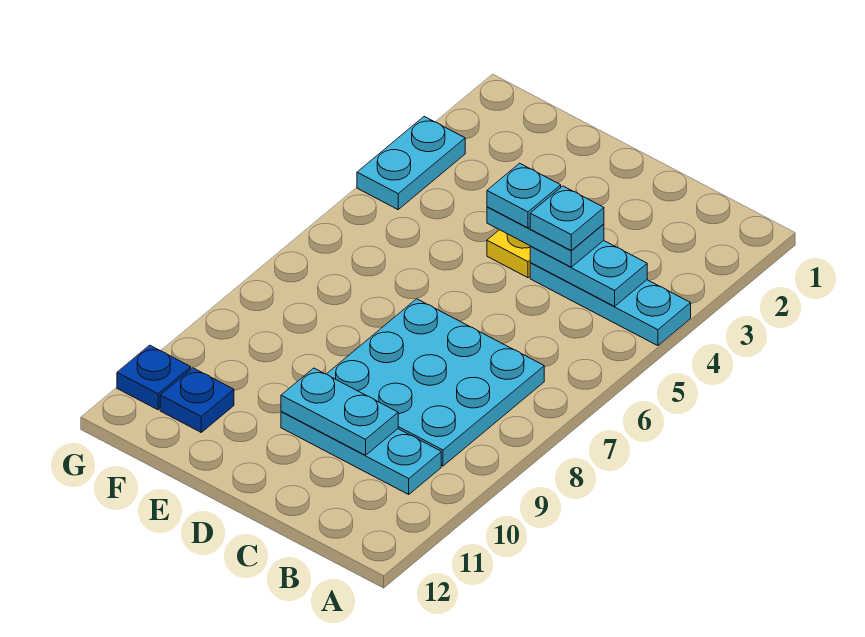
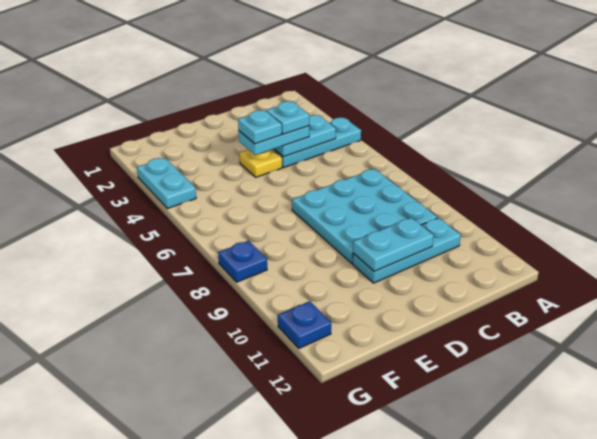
blue plate F11 level 1 -> blue plate G8 level 1

